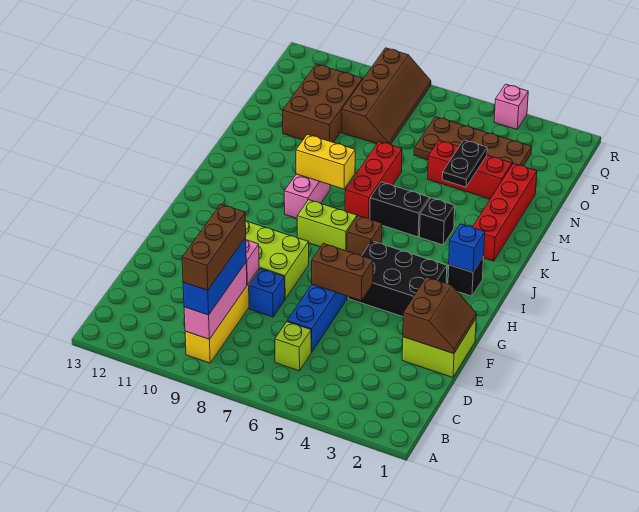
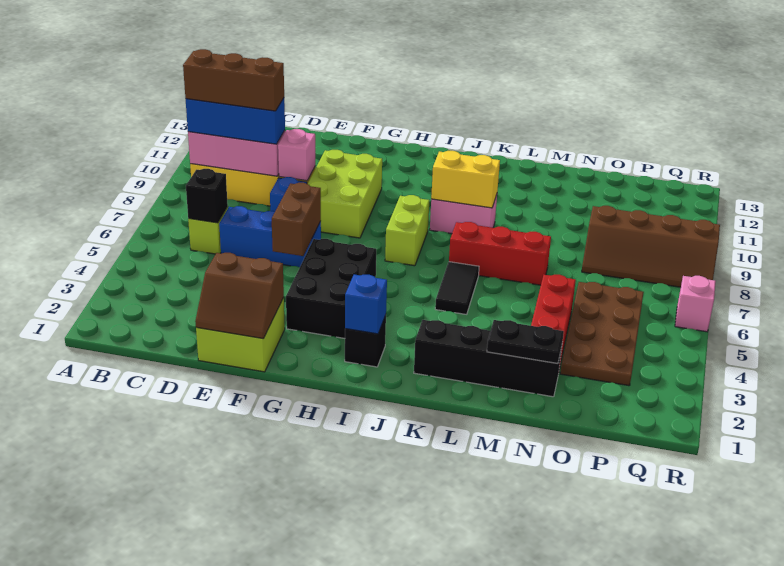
brown brick I6 level 1 -> none
red brick K2:N2 level 1 -> black brick K2:N2 level 1
black brick K4 level 1 -> black brick C6 level 2
black brick K5:K6 level 1 -> black tile K5:K6 level 1
yellow brick K8:K9 level 2 -> yellow brick J9:K9 level 2
black plate M4:N4 level 2 -> black plate M2:N2 level 2
brown brick N10:P11 level 1 -> none
pink brick R4 level 1 -> pink brick R6 level 1

